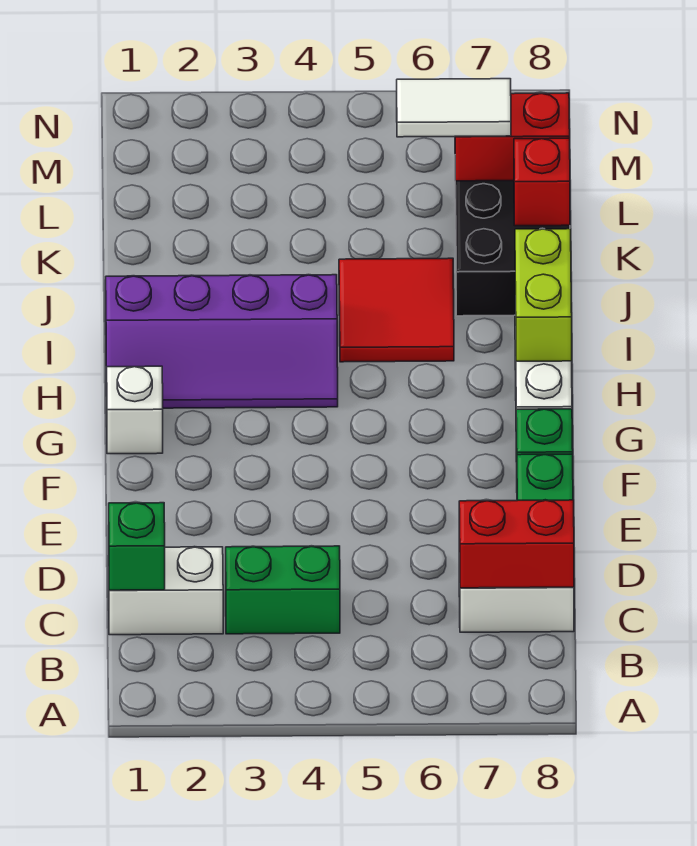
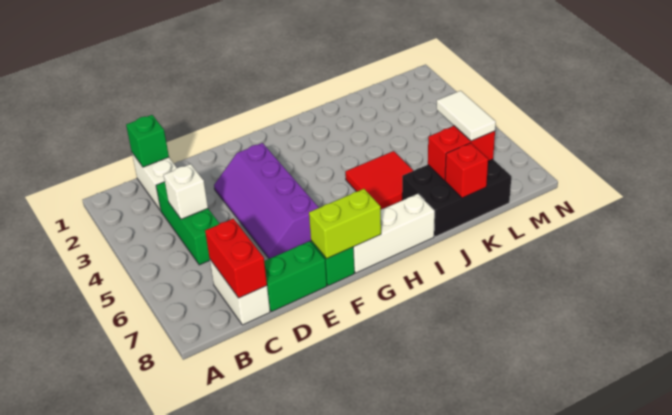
green brick C3:C4 level 1 -> green brick C3:C5 level 1
white brick G1 level 1 -> white brick C4 level 2
purple slope H1:I4 level 1 top I -> purple slope E3:F6 level 1 top F
lime brick H8:I8 level 2 -> lime brick F8:G8 level 2
red brick L7:L8 level 2 -> red brick K7:L7 level 2

